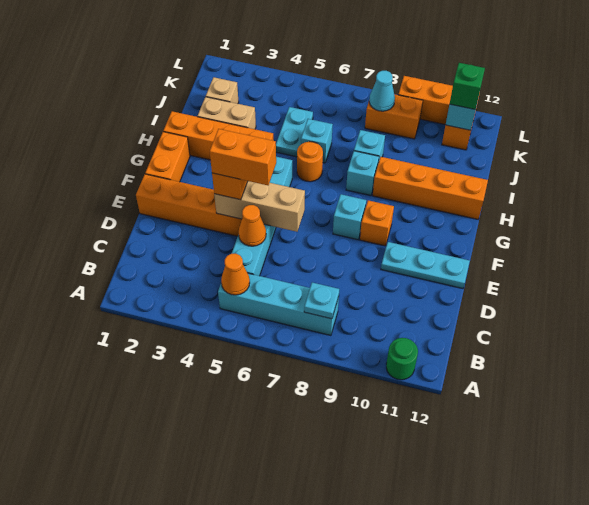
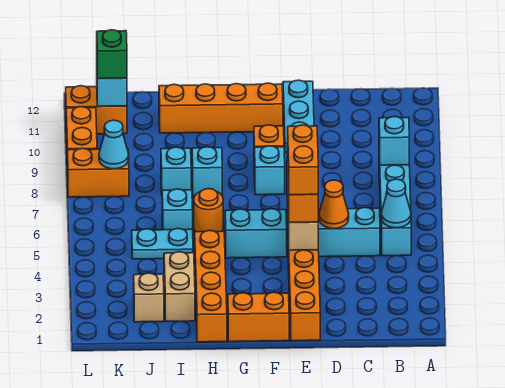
green round brick A11 level 1 -> none
orange cone B5 level 2 -> cyan cone B5 level 2
cyan plate B8 level 2 -> cyan brick B8 level 2
orange brick H9:H12 level 1 -> orange brick F11:I11 level 1
orange brick K8:K9 level 1 -> orange brick K8:L8 level 1

